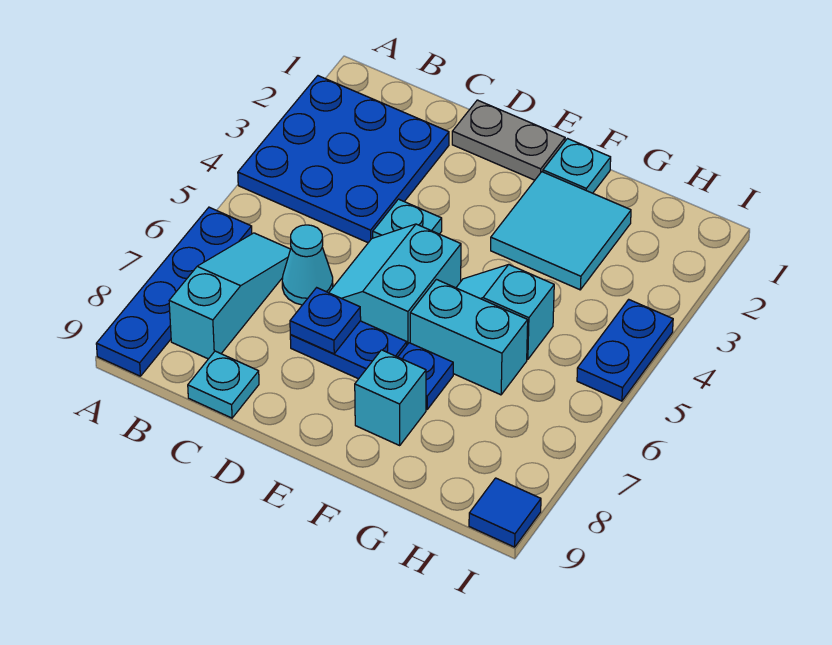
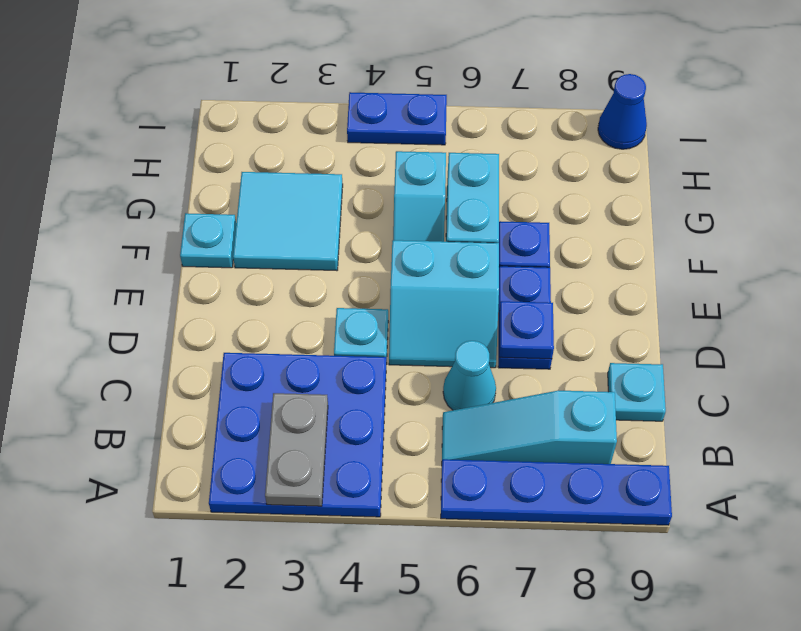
grey plate D1:E1 level 1 -> grey plate A3:B3 level 2
cyan brick F8 level 1 -> none
blue tile I9 level 1 -> blue cone I9 level 1

